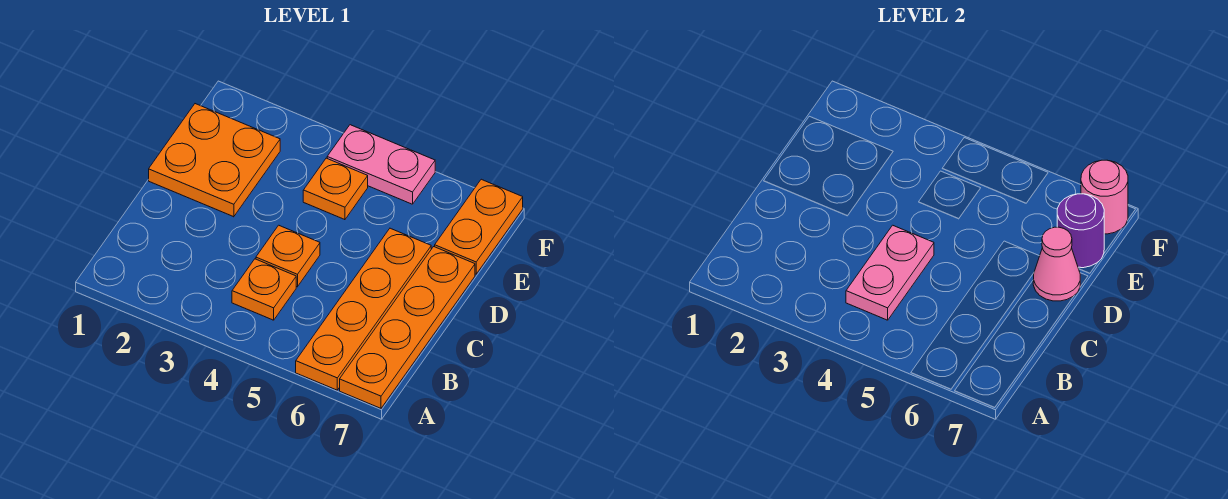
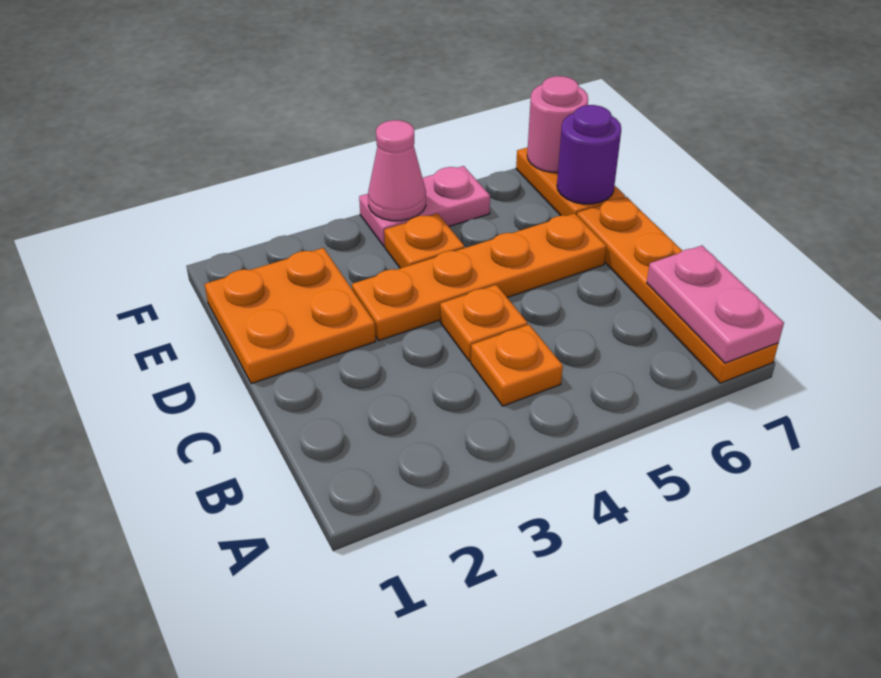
orange plate A6:D6 level 1 -> orange plate D3:D6 level 1
pink plate B4:C4 level 2 -> pink plate A7:B7 level 2
pink cone D7 level 2 -> pink cone F4 level 2

